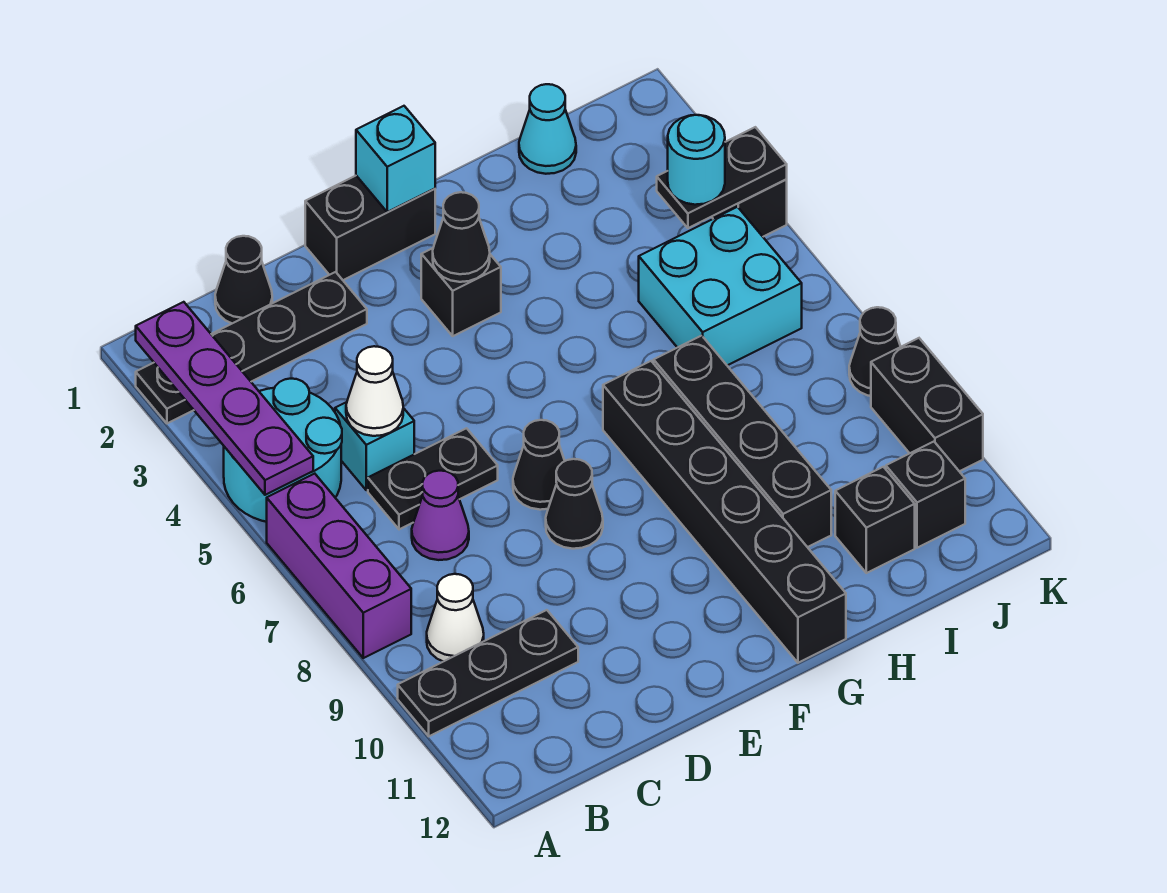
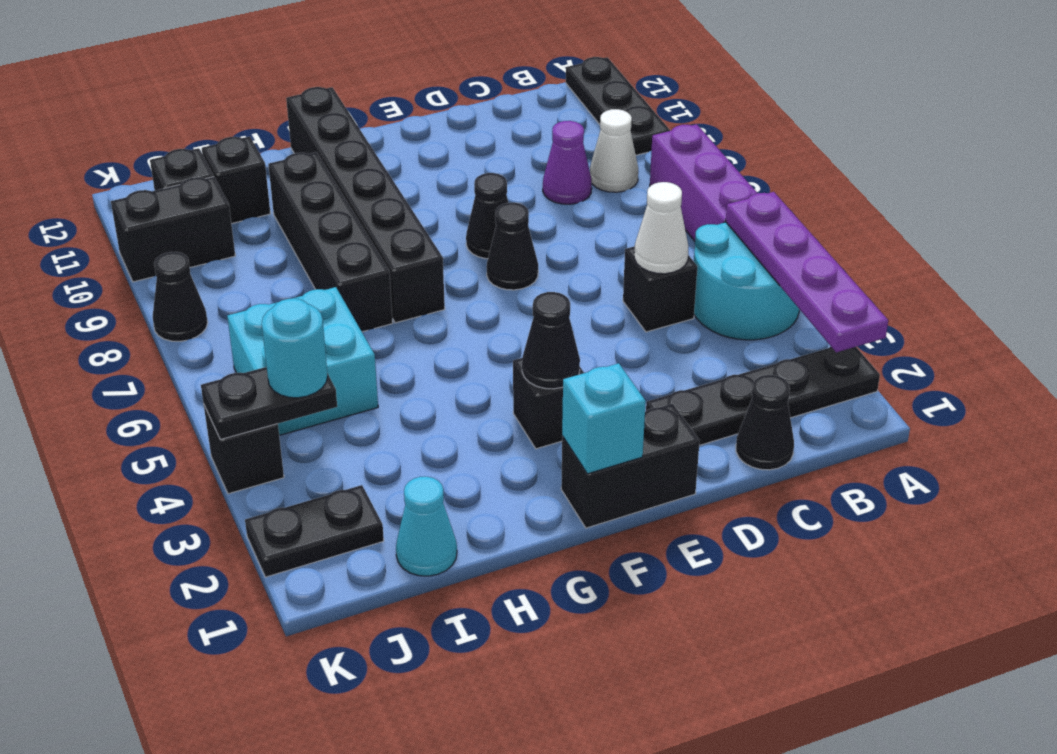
black plate A10:C10 level 1 -> black plate A10:A12 level 1
cyan brick C5 level 1 -> black brick C5 level 1
black plate C6:D6 level 1 -> black plate J2:K2 level 1
purple cone C7 level 1 -> purple cone C9 level 1
black brick K9:K10 level 1 -> black brick J10:K10 level 1

